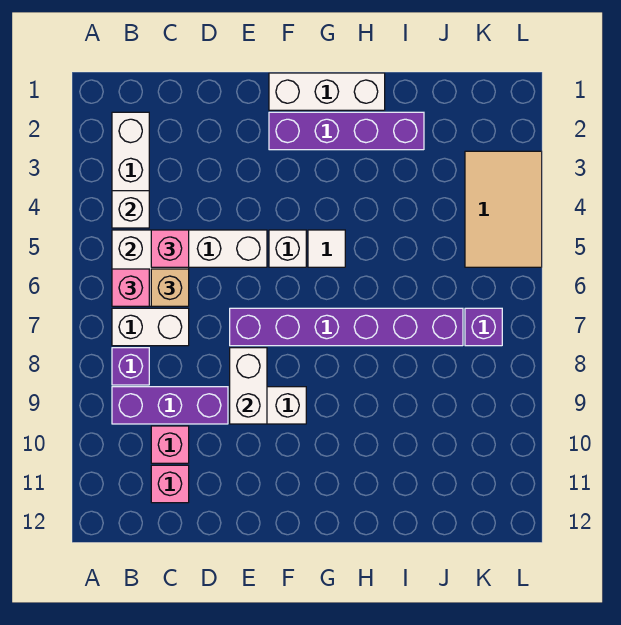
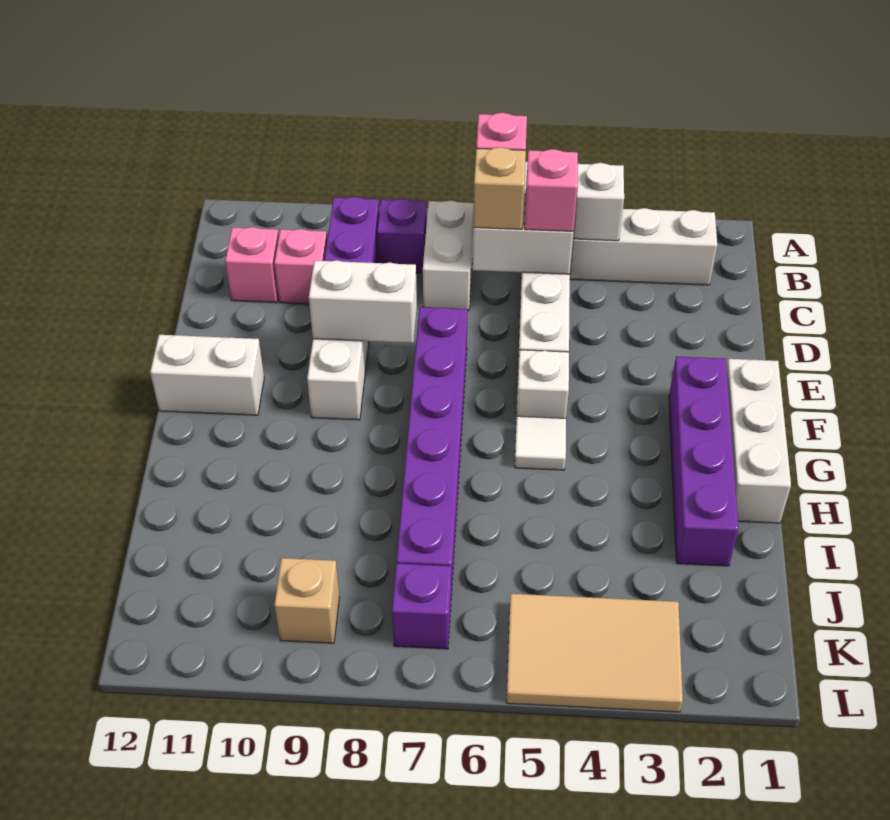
none -> white brick F11:F12 level 1
none -> tan brick K9 level 1

